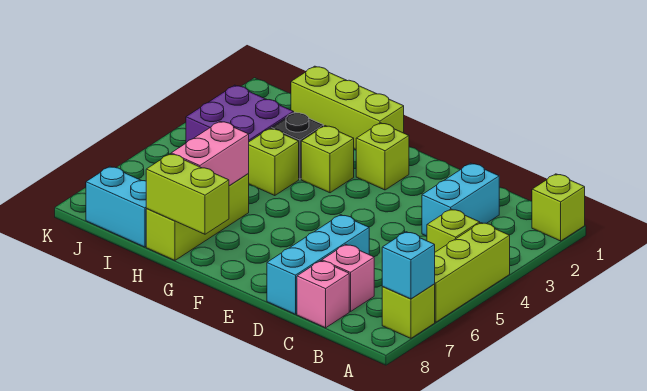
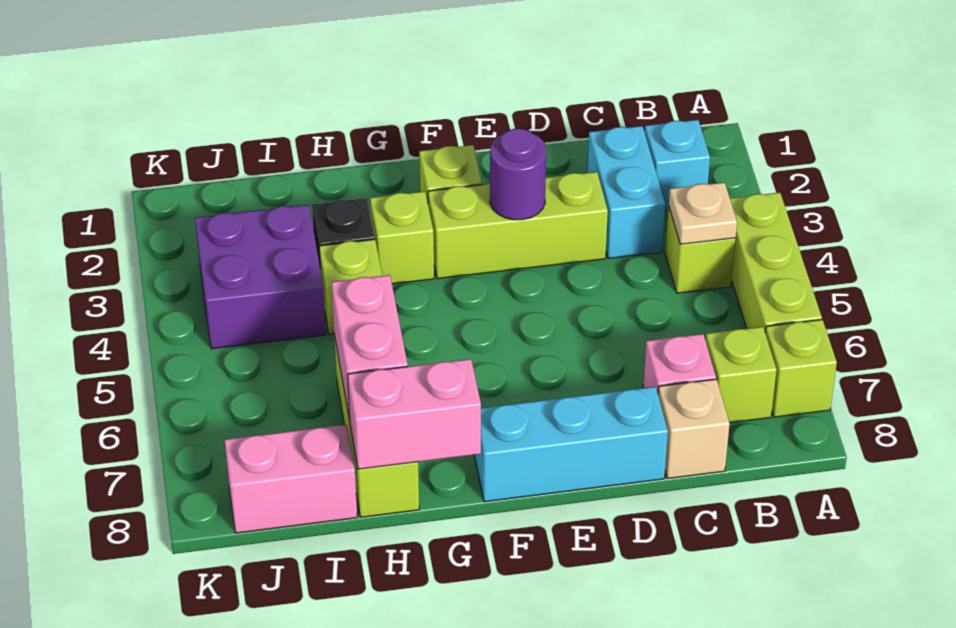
lime brick A1 level 1 -> lime brick B7 level 1
cyan brick A7 level 2 -> cyan brick B2 level 1
none -> tan plate B4 level 2
pink brick C8 level 1 -> tan brick C8 level 1
cyan brick D6:D8 level 1 -> cyan brick D8:F8 level 1
none -> purple round brick E3 level 2
lime brick G1:I1 level 1 -> lime brick D3:F3 level 1
lime brick G8:H8 level 2 -> pink brick G8:H8 level 2
cyan brick I8:J8 level 1 -> pink brick I8:J8 level 1

